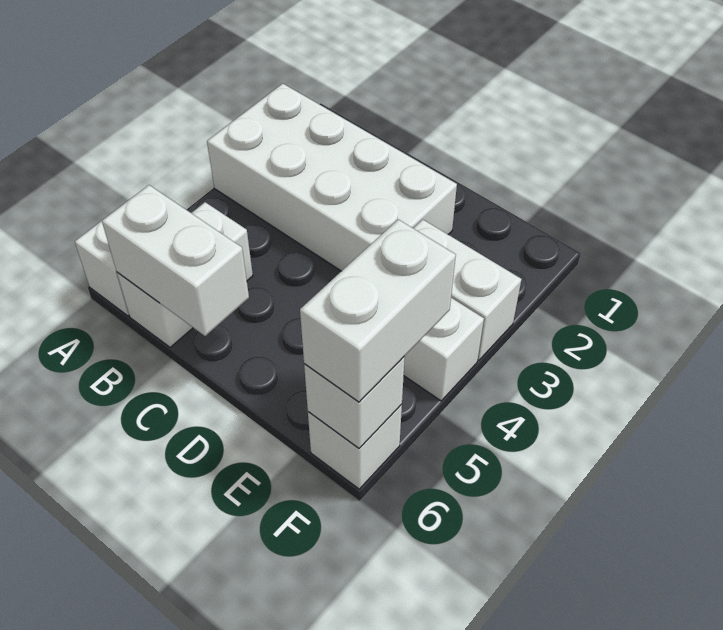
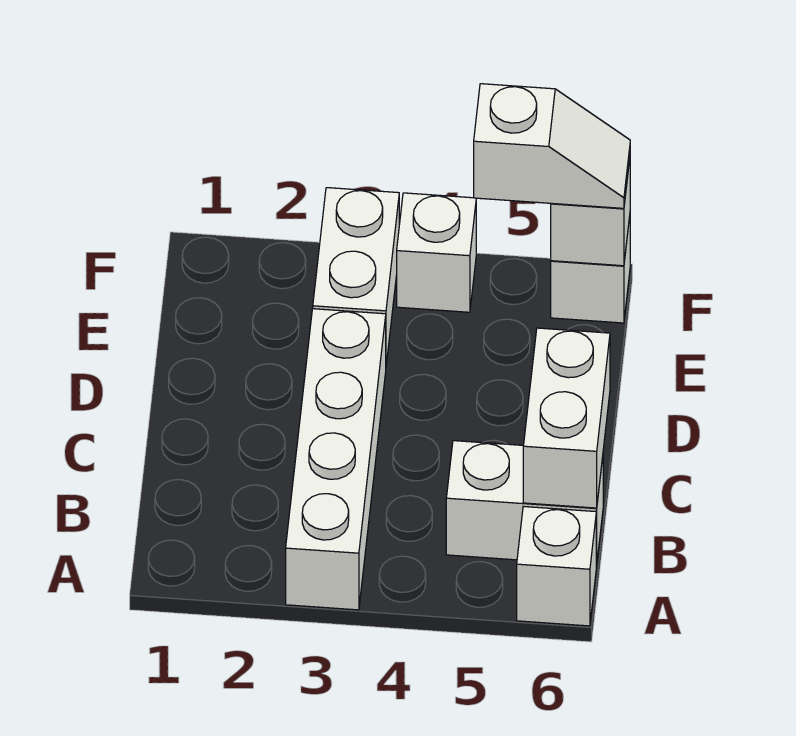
white brick A2:D3 level 1 -> white brick A3:D3 level 1
white brick F5:F6 level 3 -> white slope F5:F6 level 3 top 5

